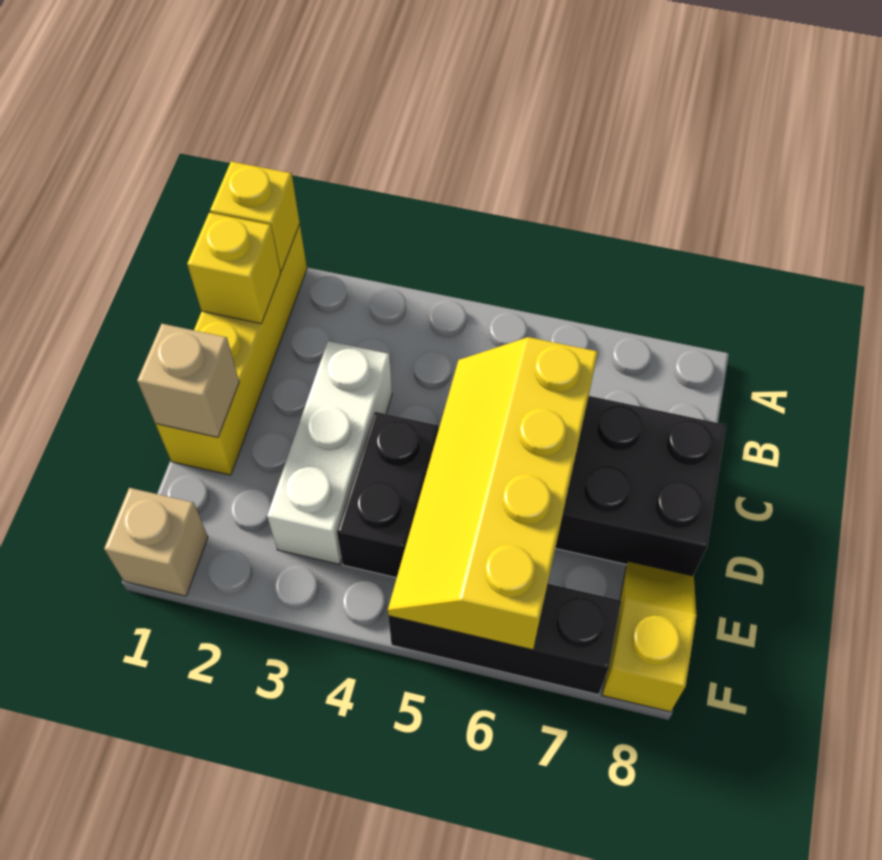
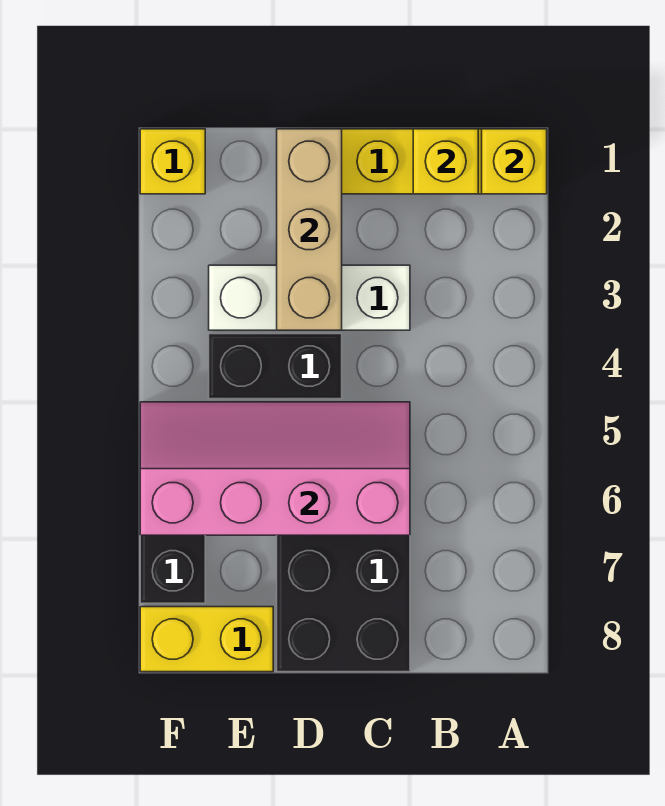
yellow slope C5:F6 level 2 top 6 -> pink slope C5:F6 level 2 top 6
tan brick D1 level 2 -> tan brick D1:D3 level 2
yellow slope E8:F8 level 1 top F -> yellow brick E8:F8 level 1
tan brick F1 level 1 -> yellow brick F1 level 1

